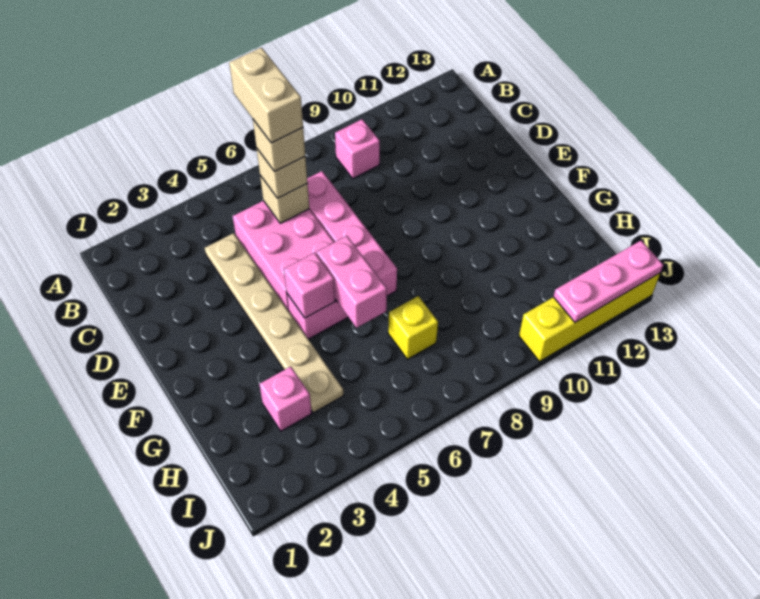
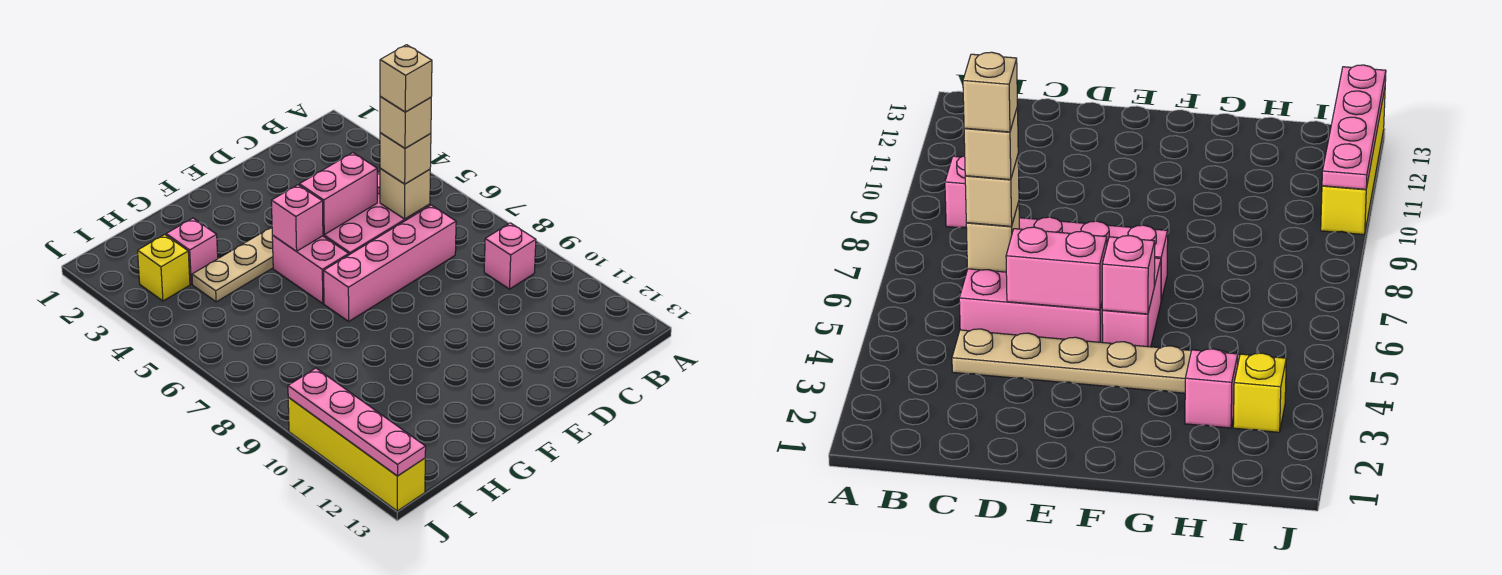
tan brick B6:C6 level 5 -> tan brick C6 level 5
pink brick F6:G6 level 2 -> pink brick D5:E5 level 2
yellow brick H7 level 1 -> yellow brick I3 level 1
pink plate J11:J13 level 2 -> pink plate J10:J13 level 2

